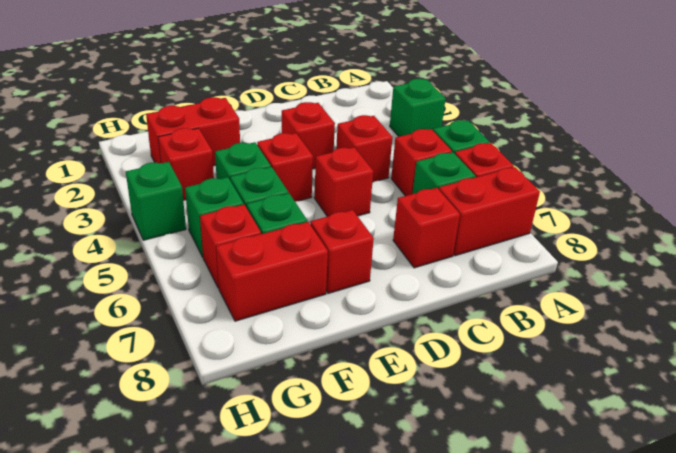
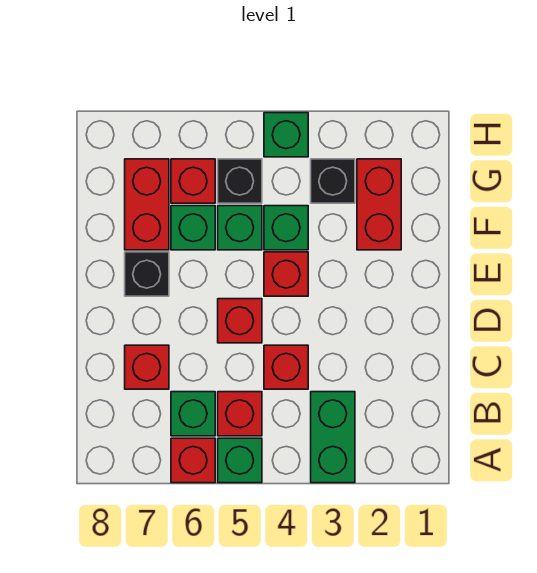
green brick A3 level 1 -> green brick A3:B3 level 1
red brick A7:B7 level 1 -> none
red brick D3 level 1 -> none
red brick E7 level 1 -> black brick E7 level 1
red brick G3 level 1 -> black brick G3 level 1
green brick G5 level 1 -> black brick G5 level 1

